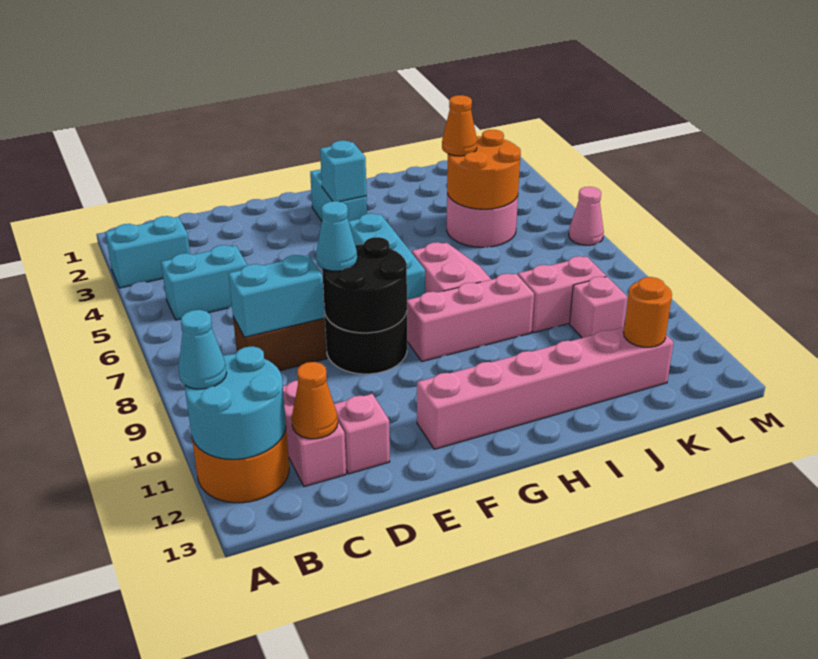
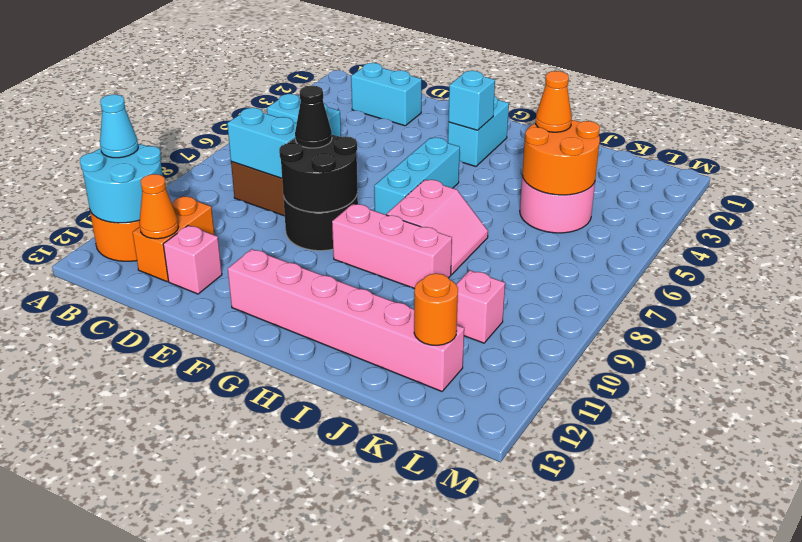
cyan brick A3:B3 level 1 -> cyan brick C2:D2 level 1
pink brick C11:C12 level 1 -> orange brick C11:C12 level 1
cyan cone E8 level 3 -> black cone E8 level 3
pink brick J9:K9 level 1 -> none
pink cone M6 level 1 -> none

